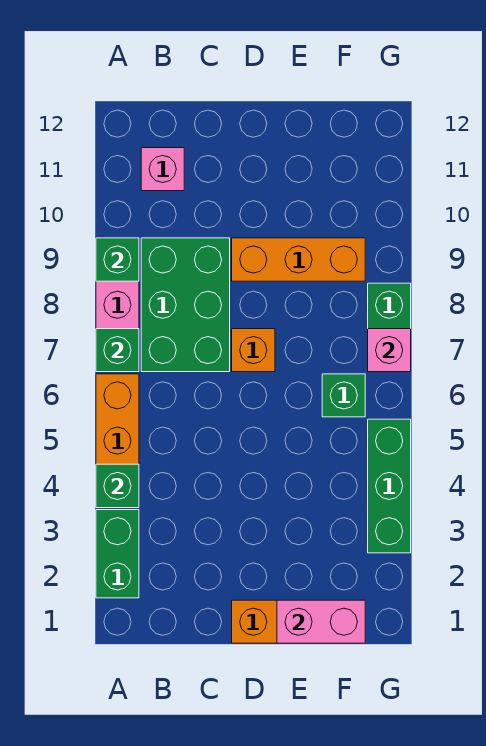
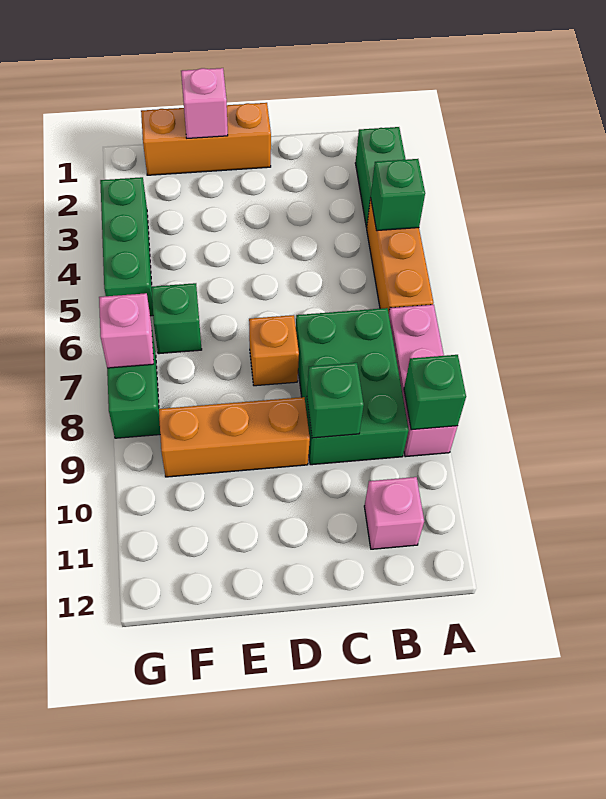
green brick A7 level 2 -> green brick C9 level 2
pink brick E1:F1 level 2 -> pink brick E1 level 2

